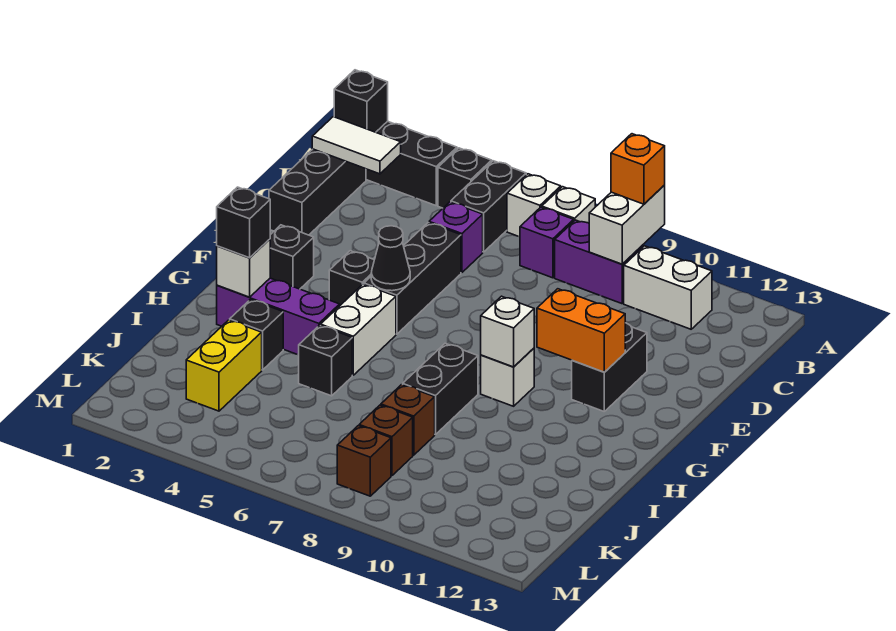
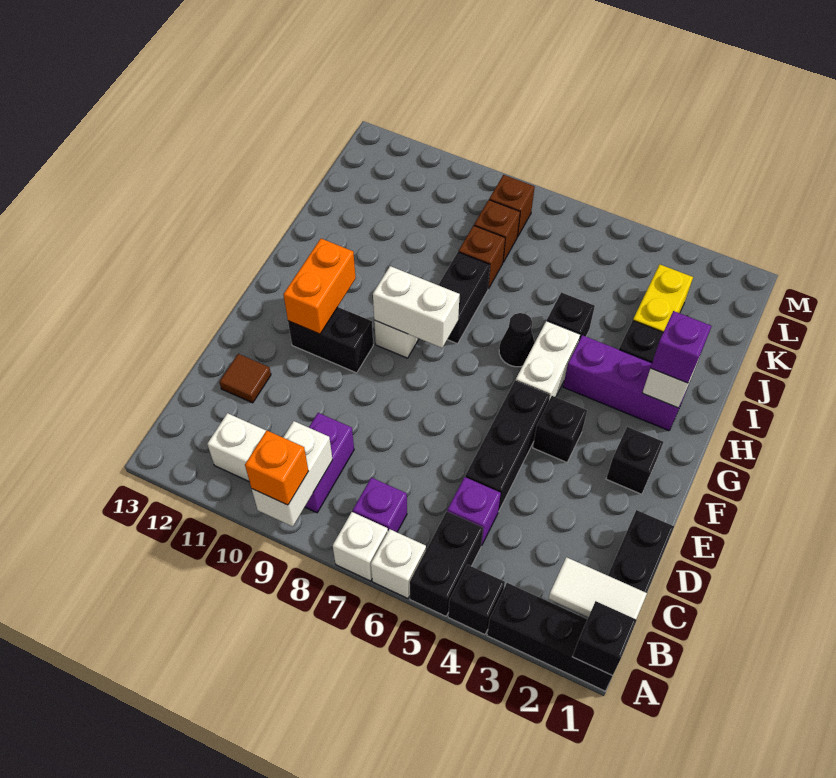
purple brick B8:B9 level 1 -> purple brick B9:C9 level 1
none -> brown tile D12 level 1
black brick E11:F11 level 1 -> black brick F10:F11 level 1
black cone F5 level 2 -> black cone H6 level 1
orange brick F10:F11 level 2 -> orange brick F11:G11 level 2
white brick G9 level 2 -> white brick G8:G9 level 2
black brick H2 level 3 -> purple brick H2 level 3

